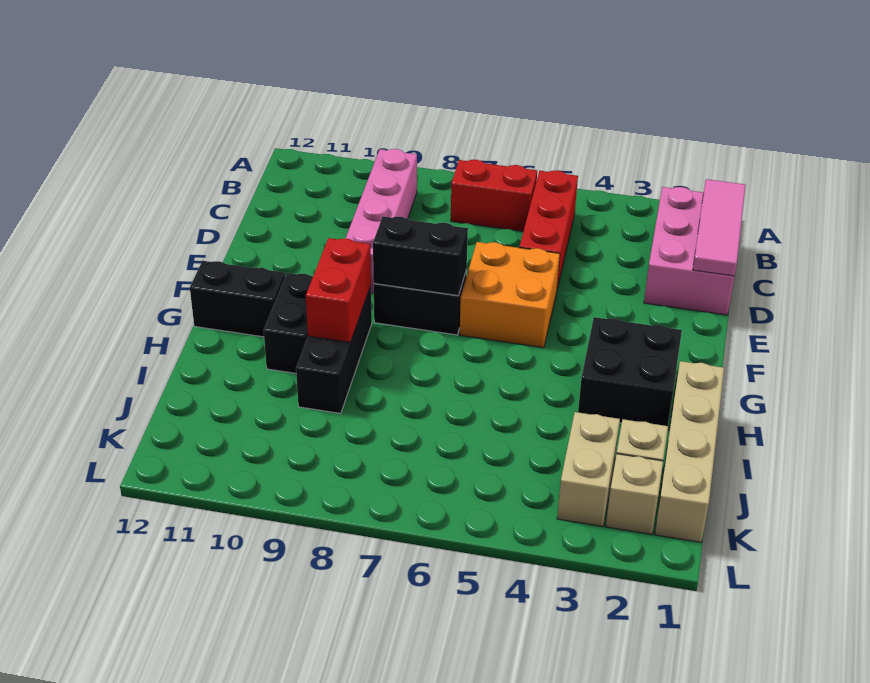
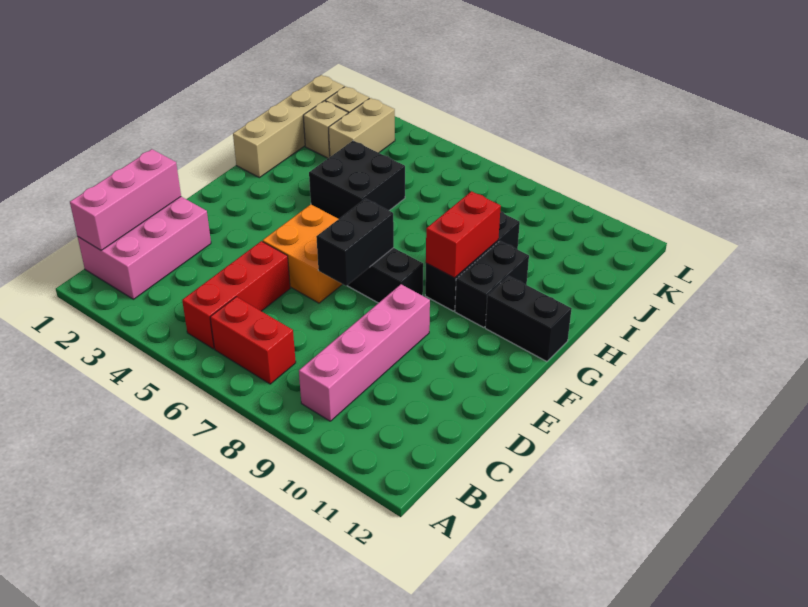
pink tile B1:D1 level 2 -> pink brick B1:D1 level 2
black brick F7:F8 level 2 -> black brick E7:F7 level 2
black brick G2:H3 level 1 -> black brick H4:I5 level 1

